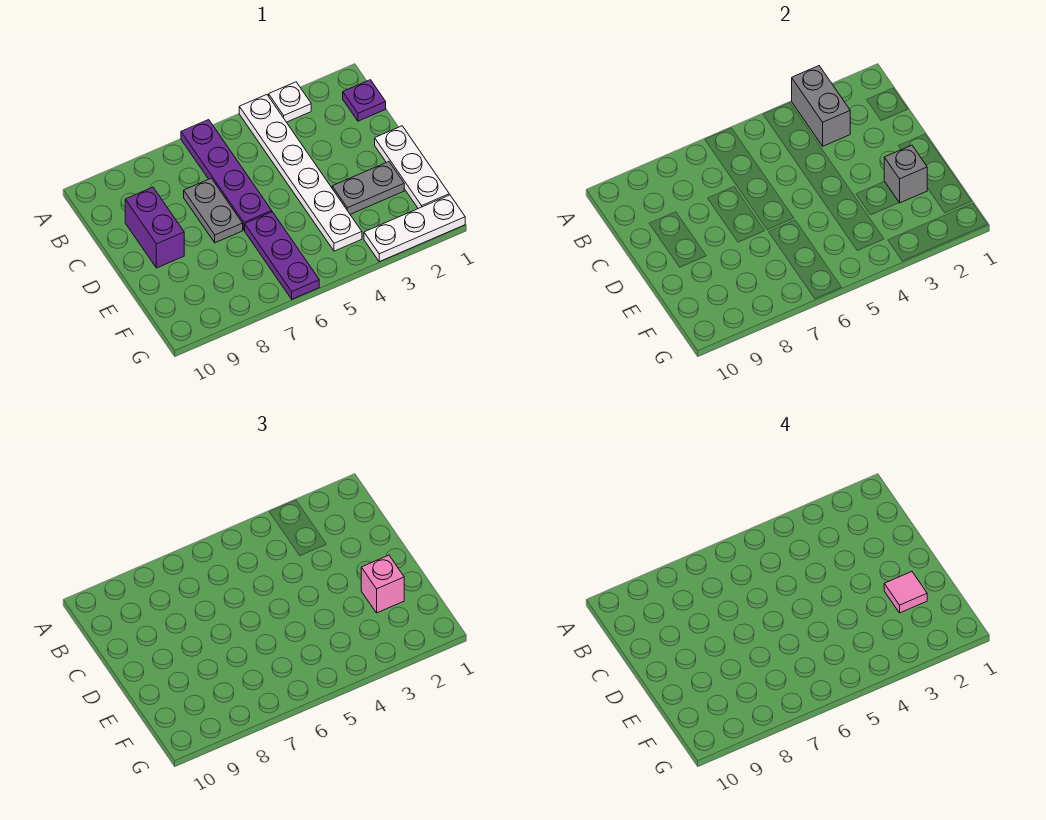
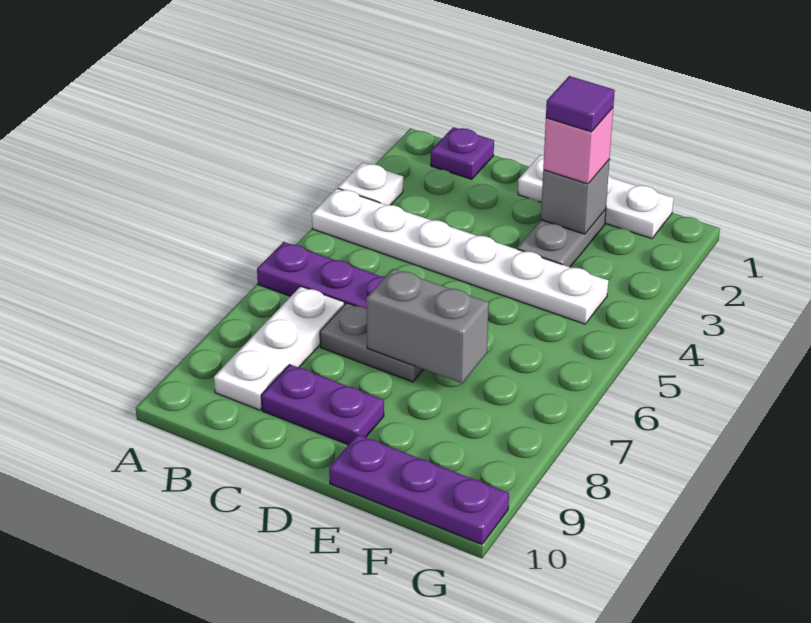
grey brick A3:B3 level 2 -> grey brick D7:E7 level 2
purple brick C9:D9 level 1 -> purple plate C9:D9 level 1
pink tile E2 level 4 -> purple tile E2 level 4
purple plate E6:G6 level 1 -> purple plate E10:G10 level 1
white plate G1:G3 level 1 -> white plate B7:B9 level 1

